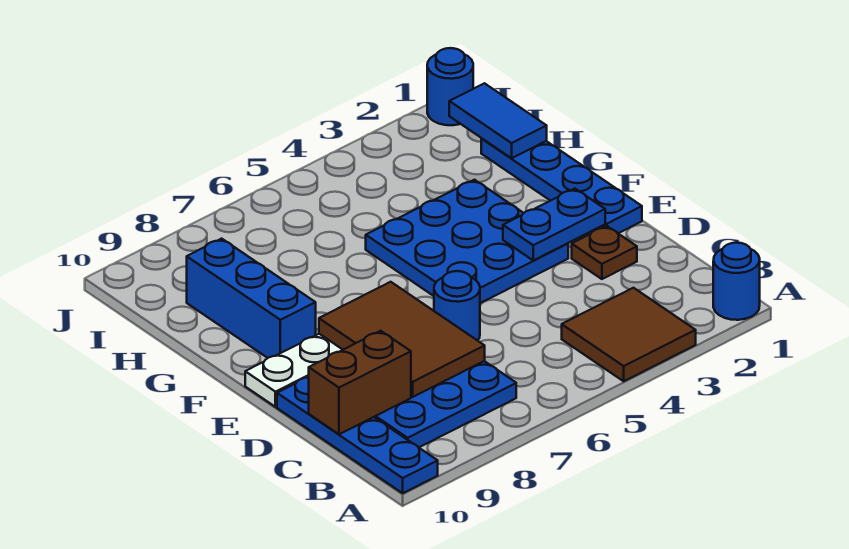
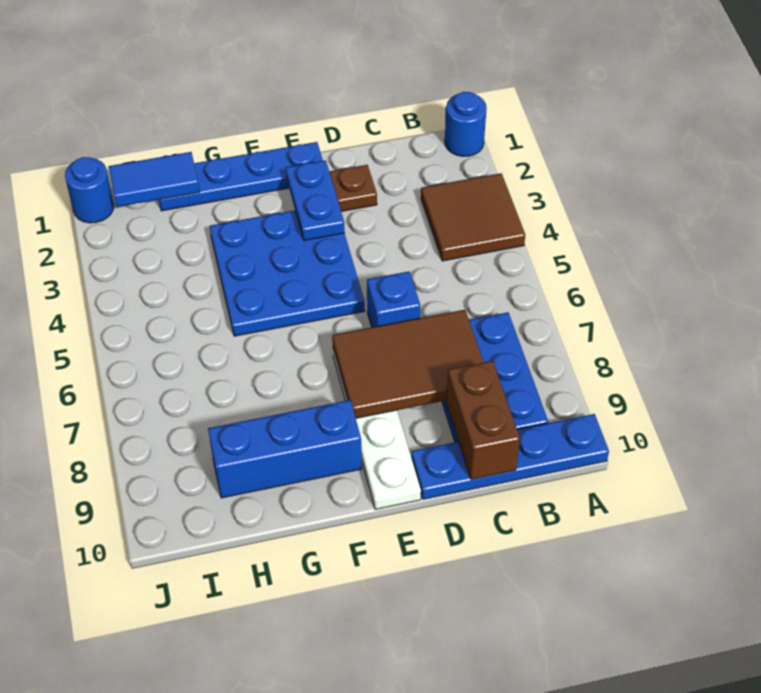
blue round brick D6 level 1 -> blue brick D6 level 1

